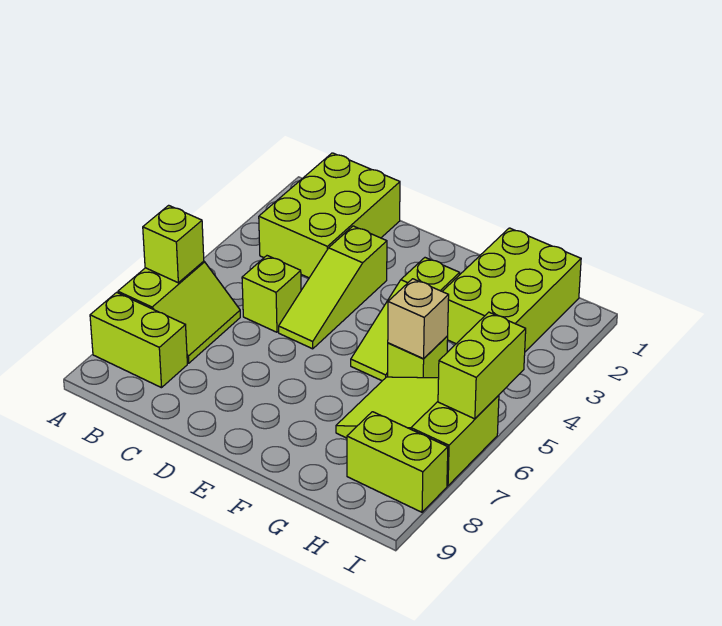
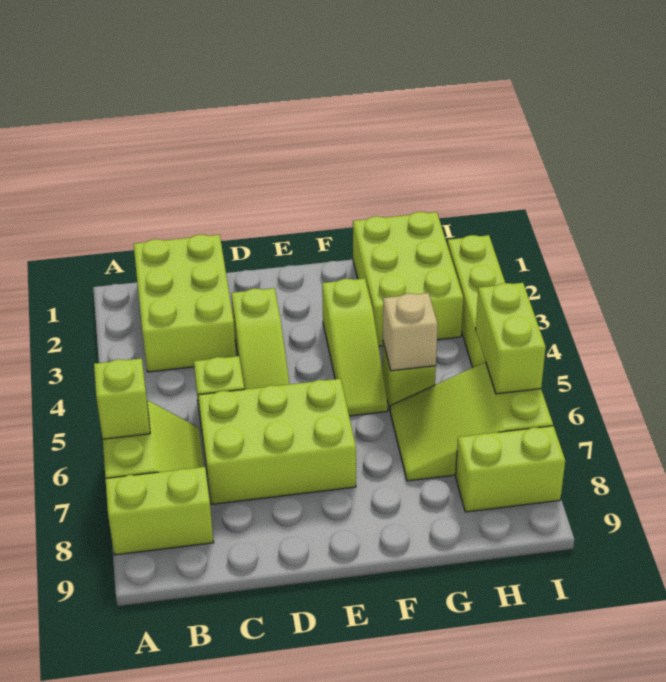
none -> lime brick C6:E7 level 1
none -> lime brick I2:I4 level 1

